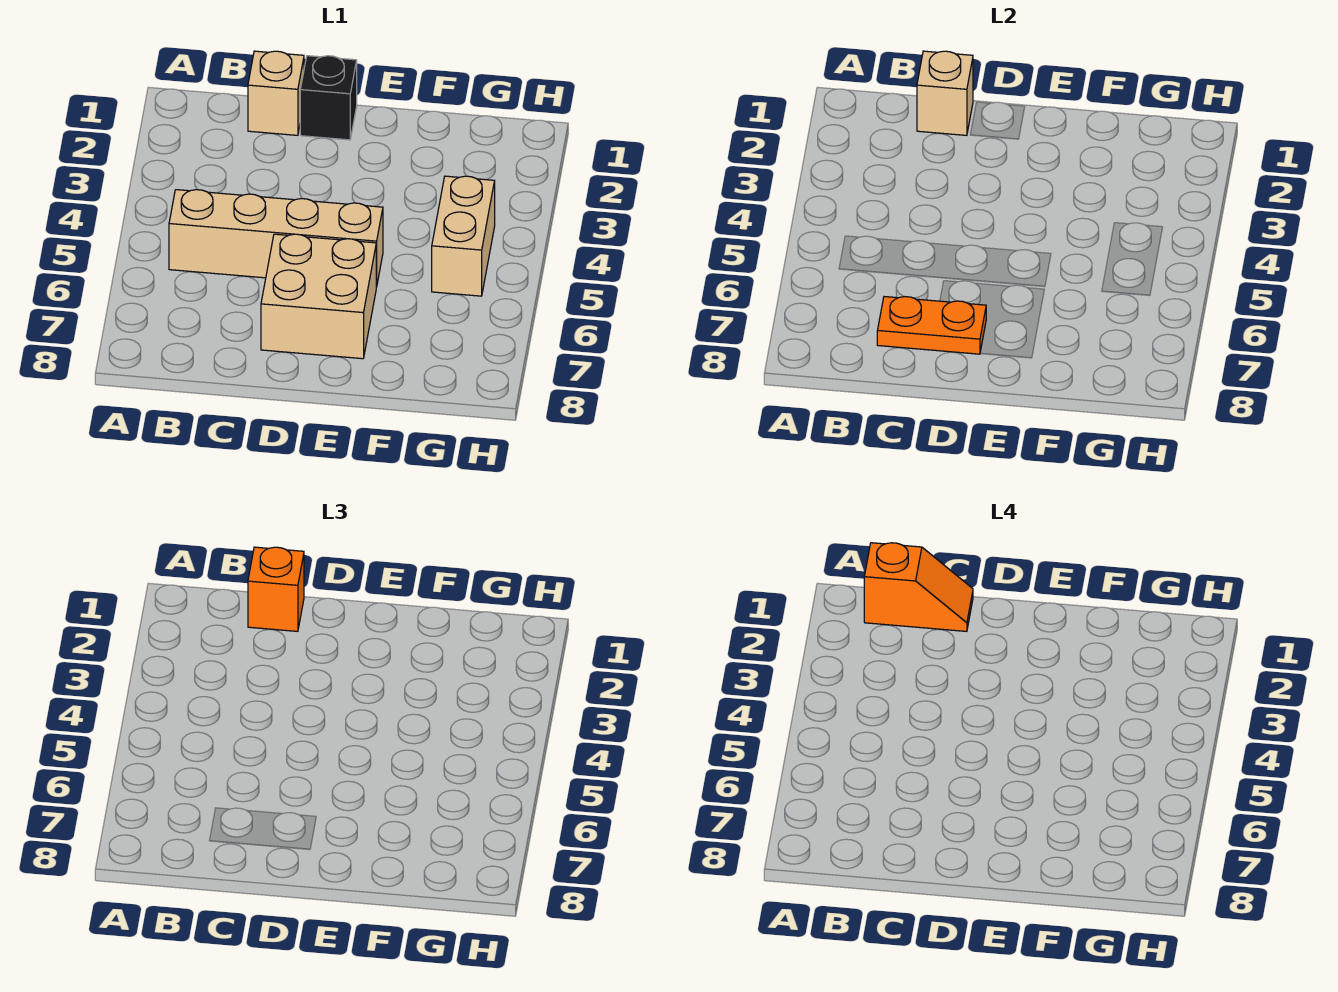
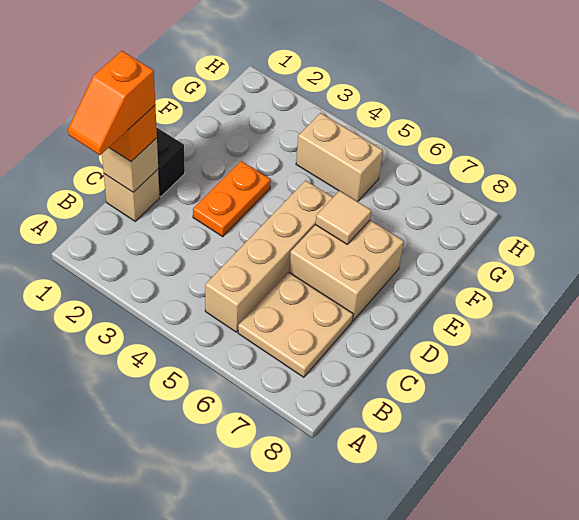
orange slope B1:C1 level 4 top B -> orange slope B1:C1 level 4 top C
none -> tan plate B6:C7 level 1
orange plate C7:D7 level 2 -> orange plate D3:E3 level 1
none -> tan tile E6 level 2

